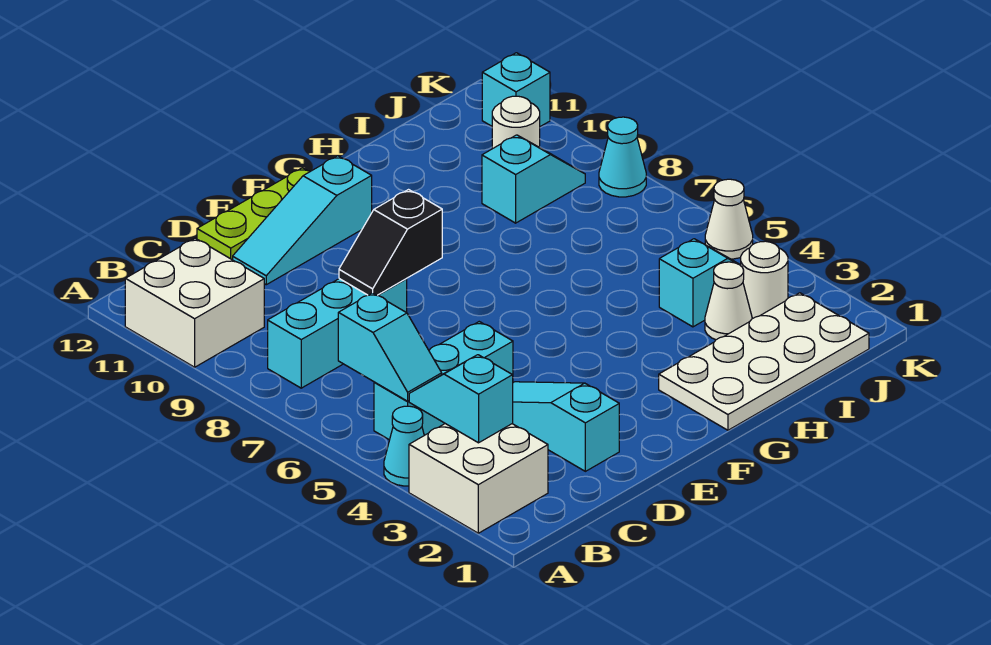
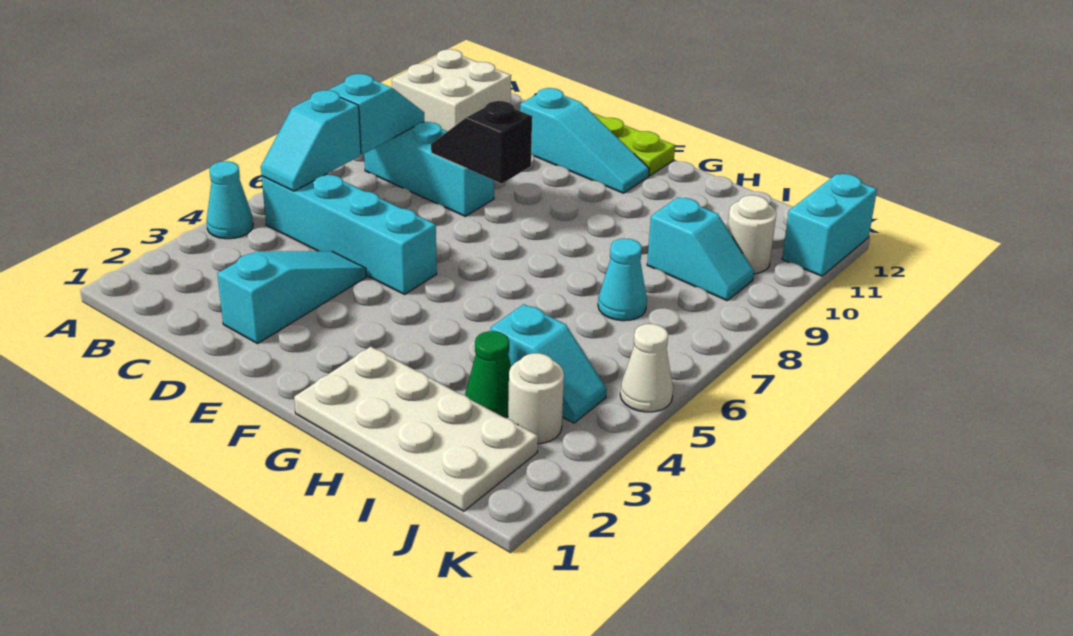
white brick A2:B3 level 1 -> none
cyan slope B3:B4 level 2 top 3 -> cyan slope B7:B8 level 2 top 7
cyan brick B5:D5 level 1 -> cyan brick B5:E5 level 1
cyan slope D11:F11 level 1 top F -> cyan slope D11:F11 level 1 top D
white cone I3 level 1 -> green cone I3 level 1
cyan cone K8 level 1 -> cyan cone I7 level 1
cyan brick K11 level 1 -> cyan brick K11:K12 level 1

